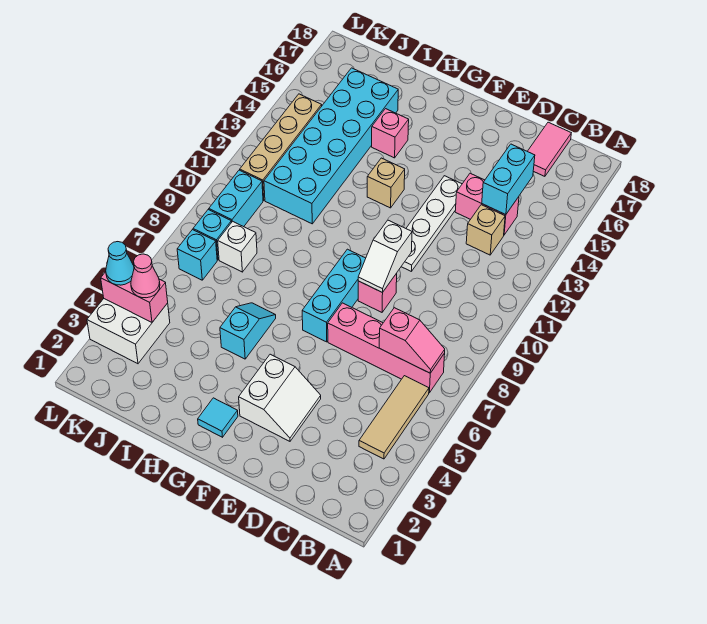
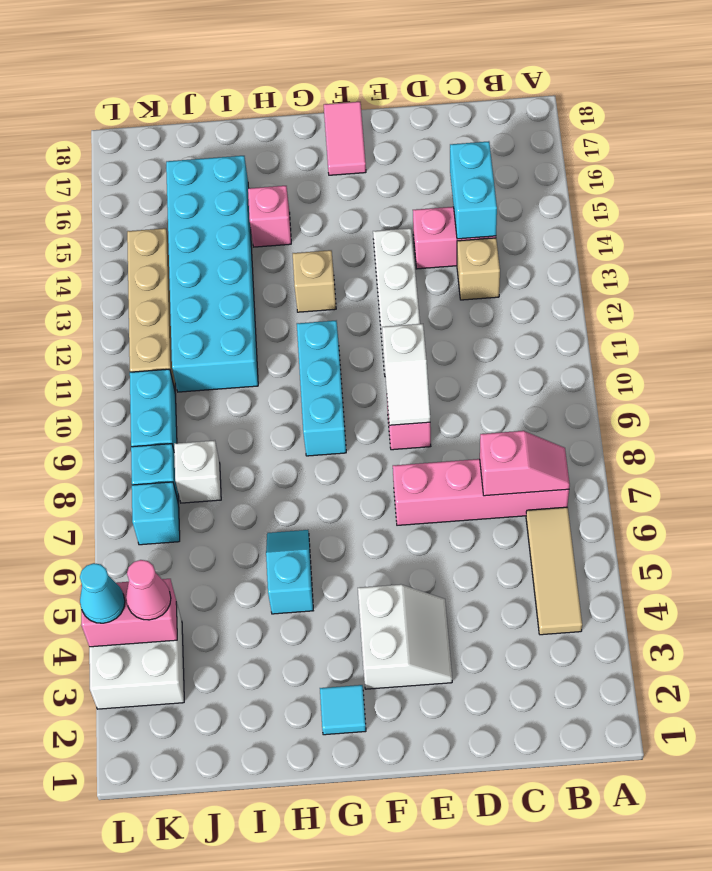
pink tile C17:C18 level 1 -> pink tile F17:F18 level 1
cyan brick F7:F9 level 1 -> cyan brick G9:G11 level 1

